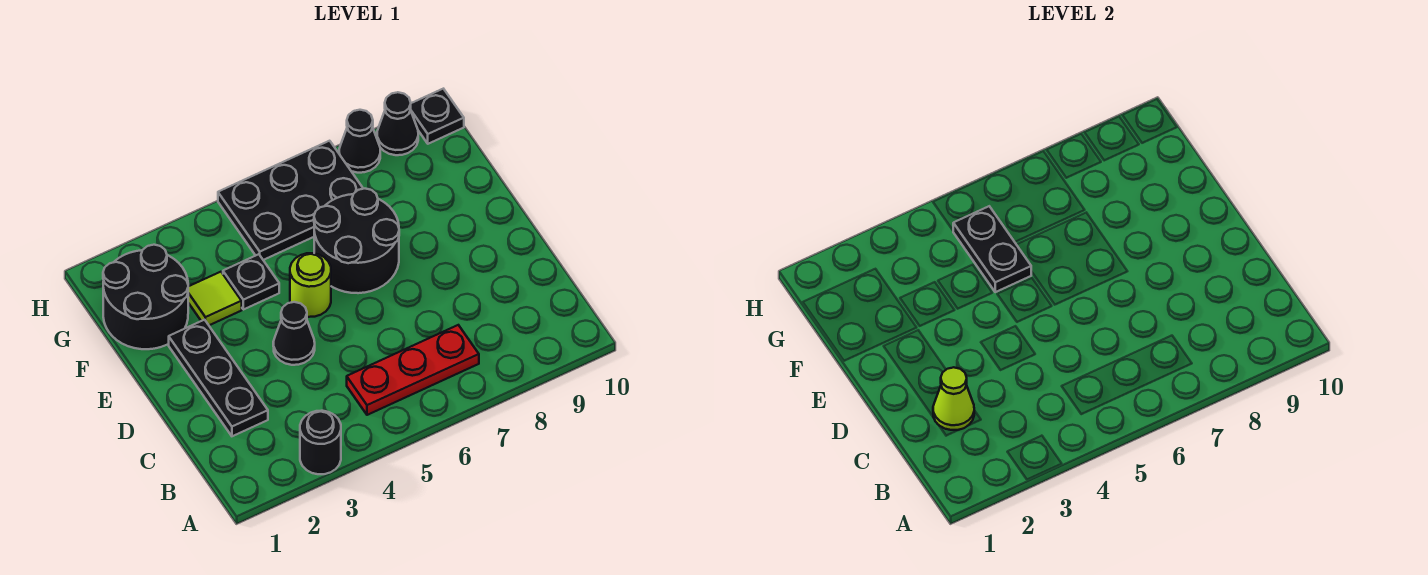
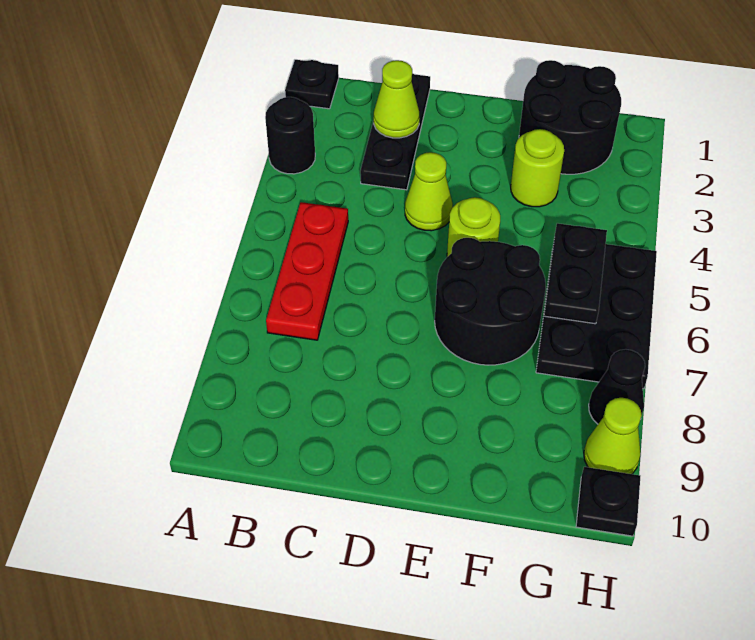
black plate C2:E2 level 1 -> black plate C1:C3 level 1
black cone D4 level 1 -> lime cone D4 level 1
lime tile F3 level 1 -> lime round brick F3 level 1
black plate F4 level 1 -> black plate A1 level 1
black plate F5:G5 level 2 -> black plate G5:G6 level 2
black cone H9 level 1 -> lime cone H9 level 1

